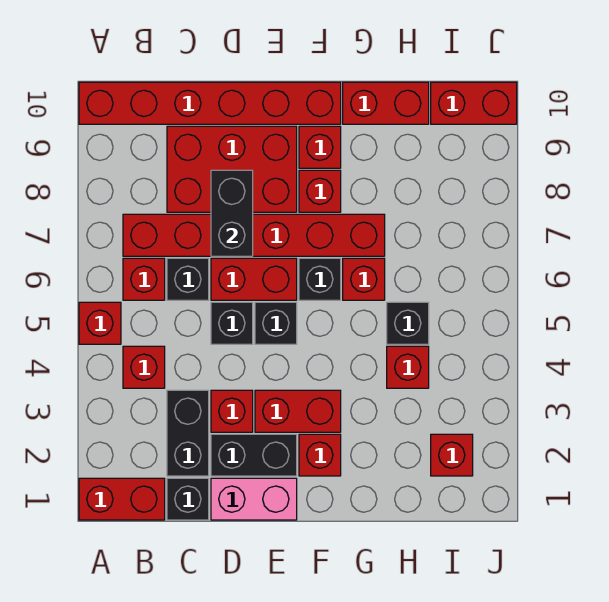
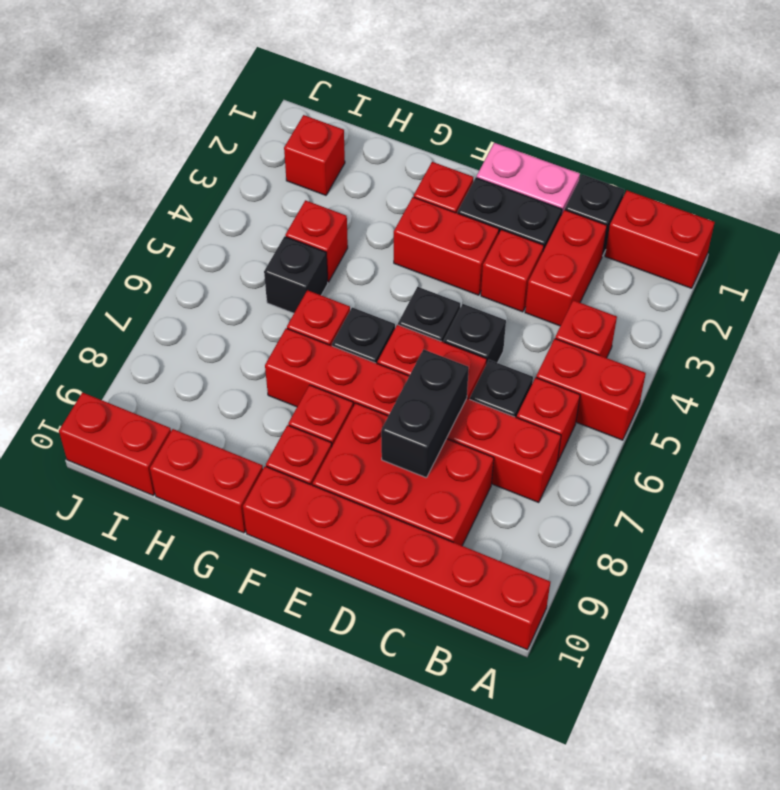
red brick A5 level 1 -> red brick A5:B5 level 1
black brick C2:C3 level 1 -> red brick C2:C3 level 1

